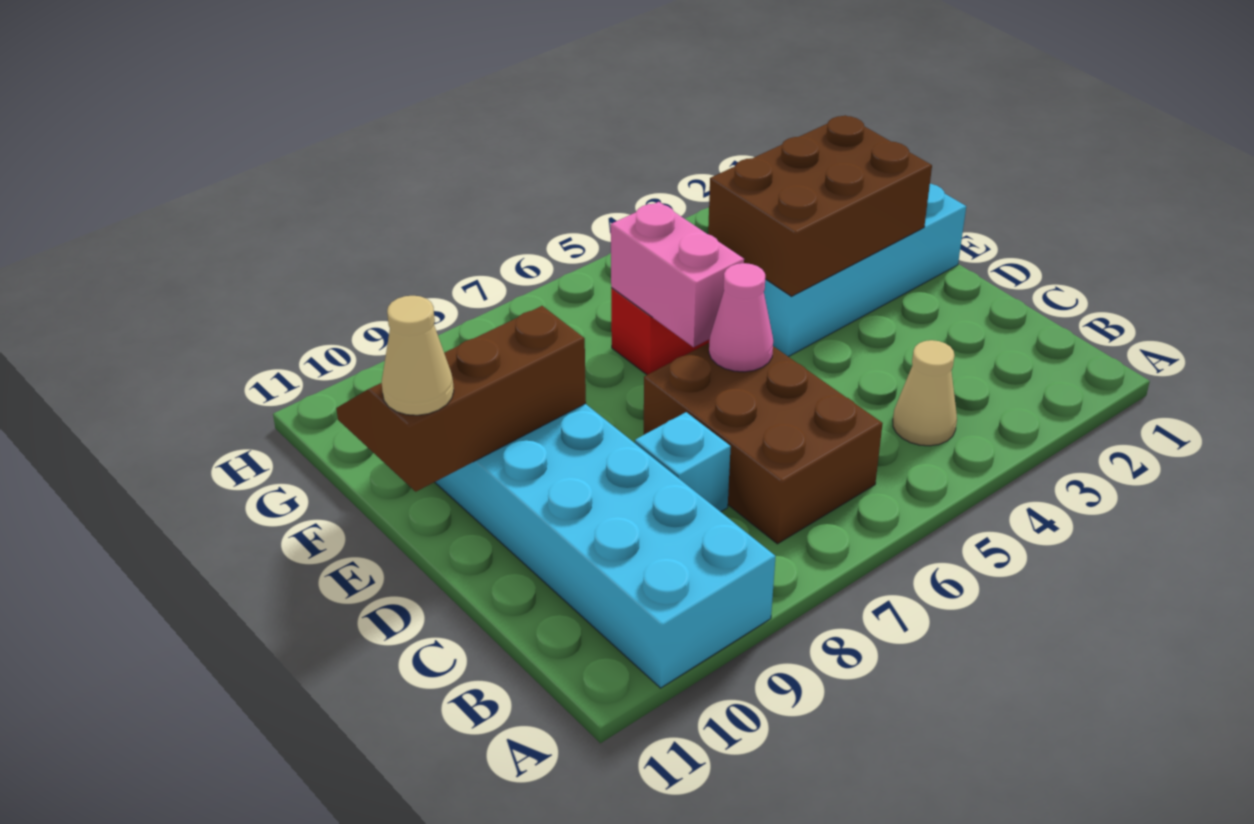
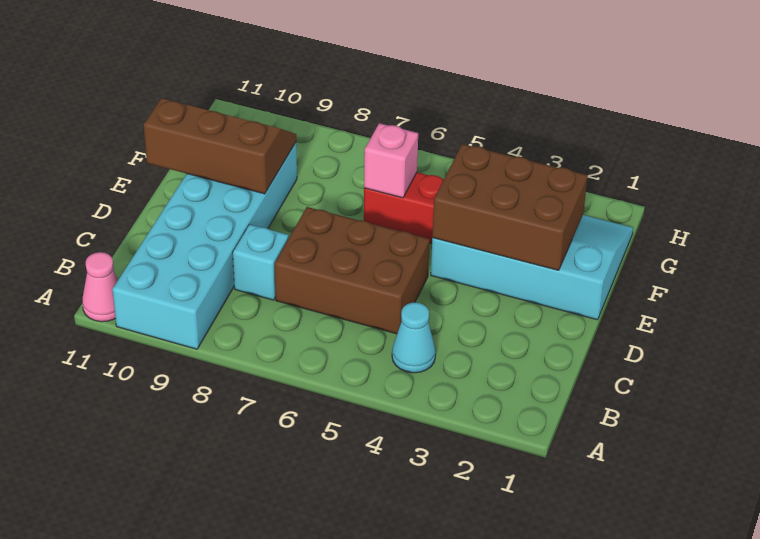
tan cone B4 level 1 -> cyan cone B4 level 1
brown brick B6:D7 level 1 -> brown brick C5:D7 level 1
pink cone D6 level 2 -> pink cone A11 level 1
pink brick E6:F6 level 2 -> pink brick F6 level 2
tan cone E11 level 3 -> none

